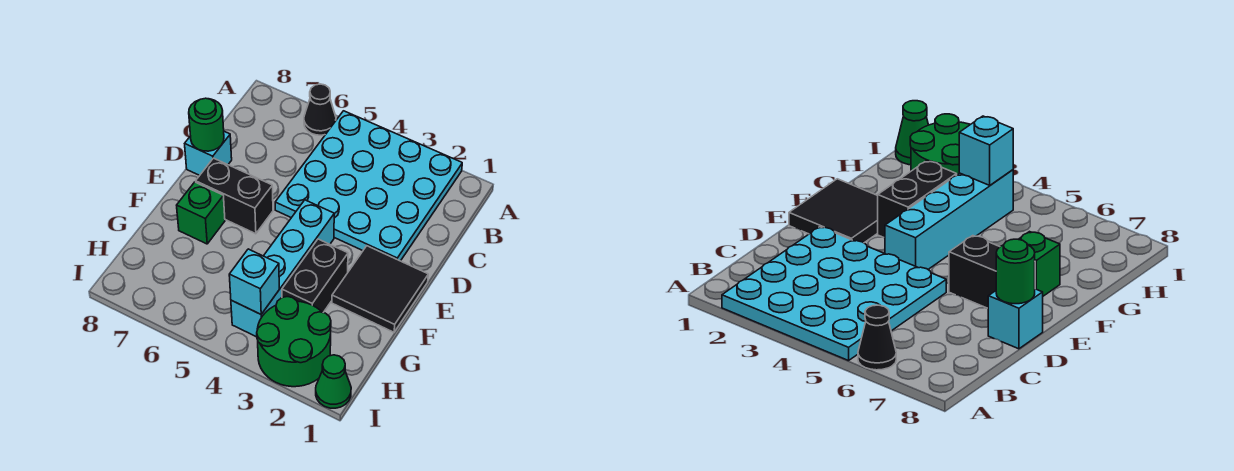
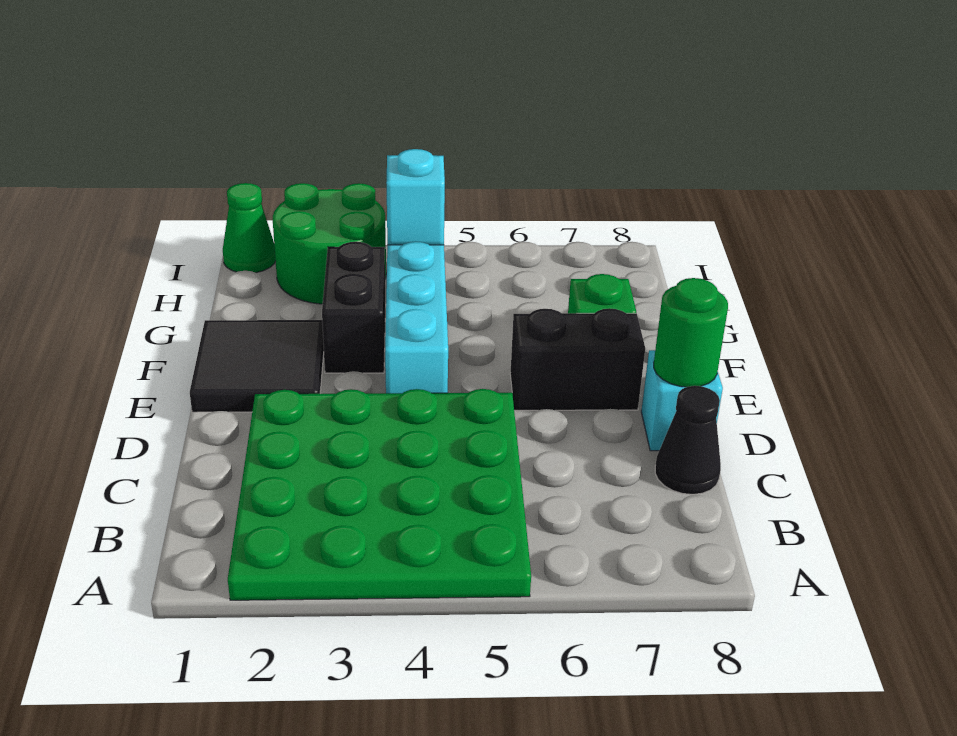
cyan plate A2:D5 level 1 -> green plate A2:D5 level 1
black cone A6 level 1 -> black cone C8 level 1

